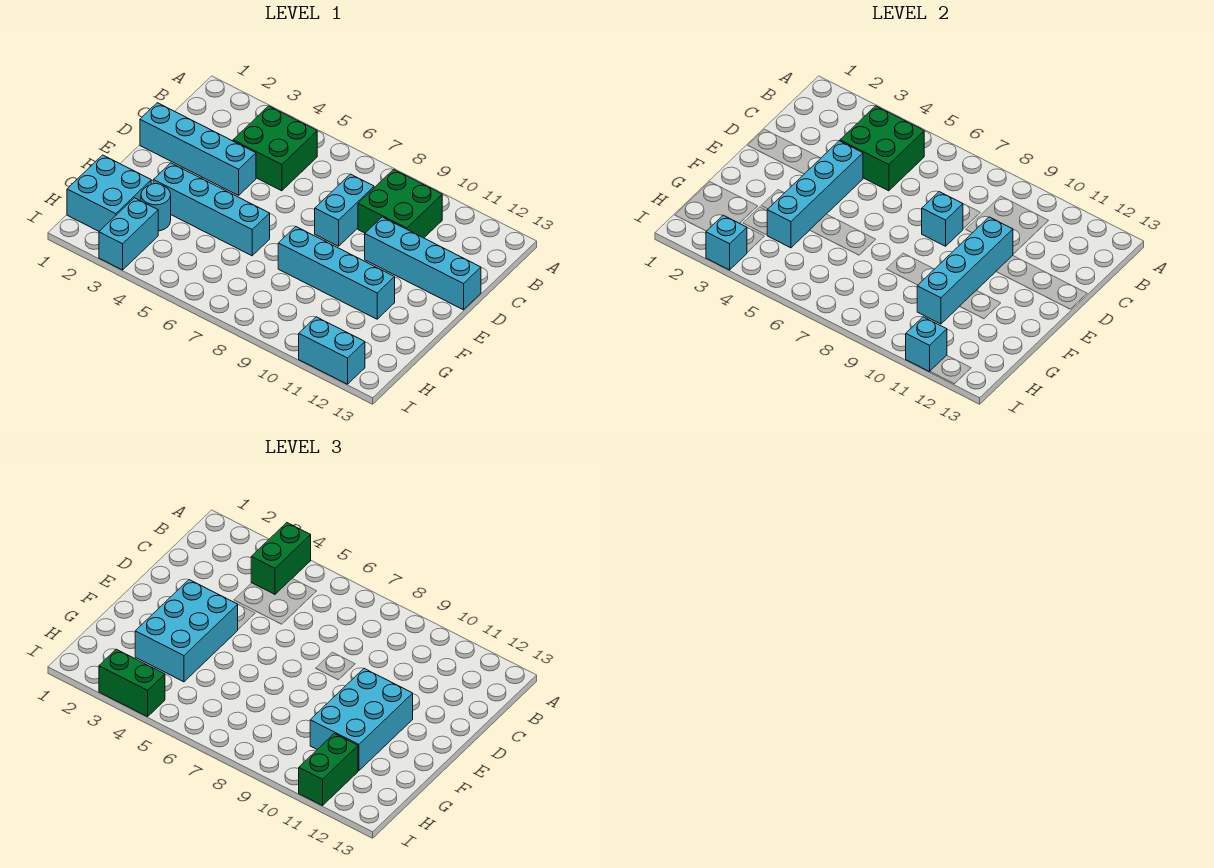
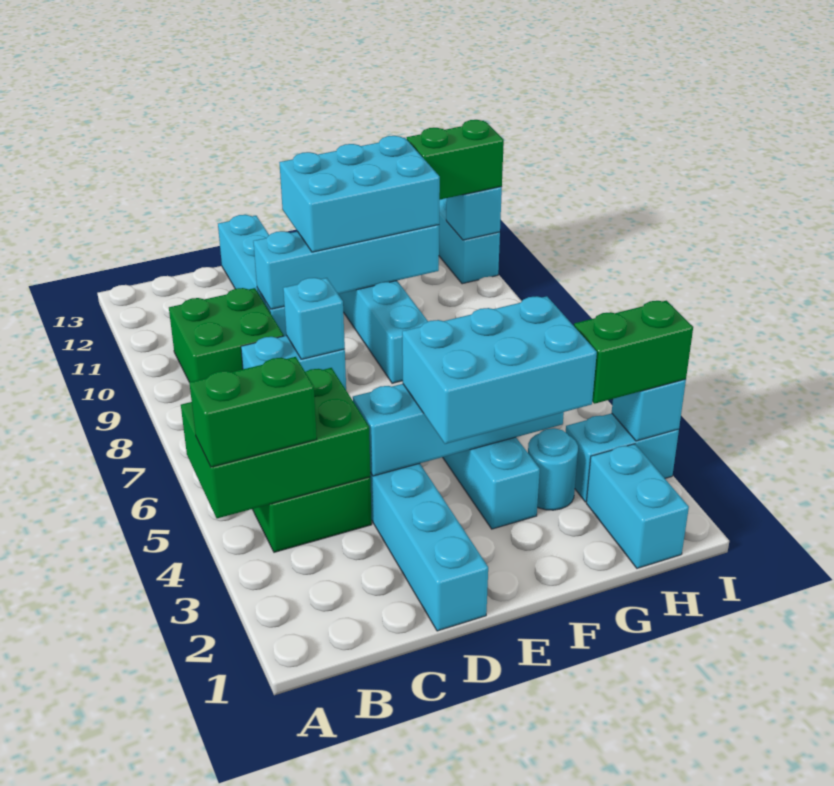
green brick B4:C5 level 2 -> green brick A4:C5 level 2
cyan brick G1:H2 level 1 -> cyan brick H1:H2 level 1
green brick I3:I4 level 3 -> green brick H3:I3 level 3

